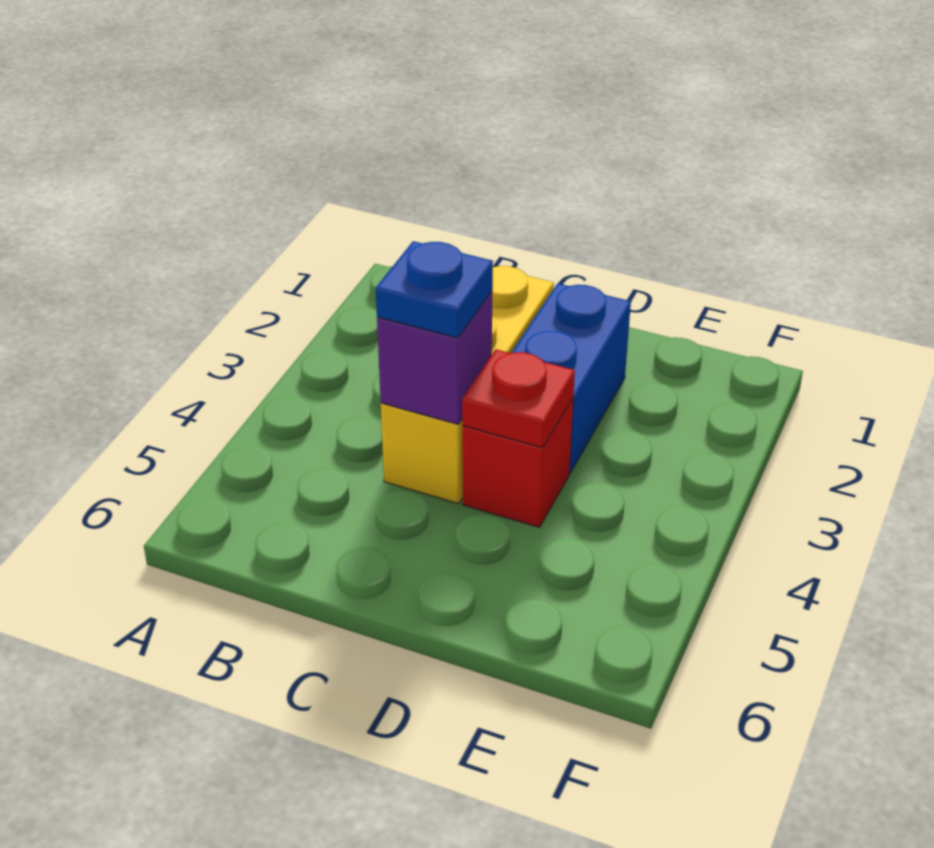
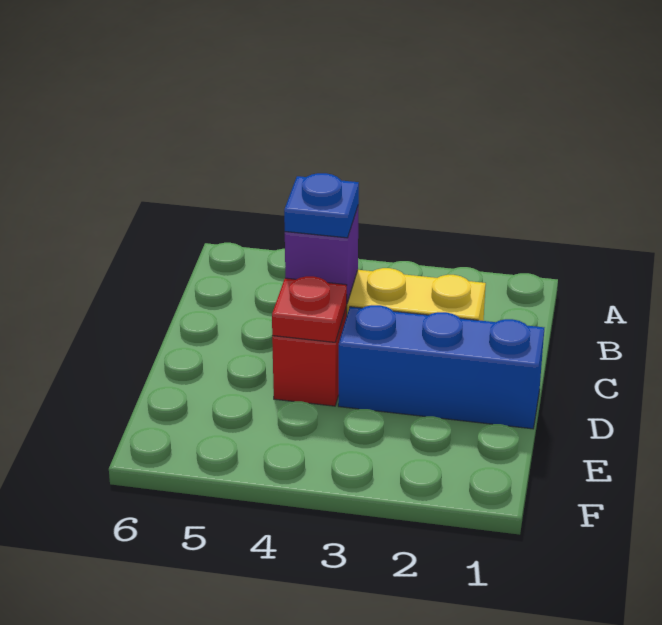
blue brick D2:D3 level 1 -> blue brick D1:D3 level 1

